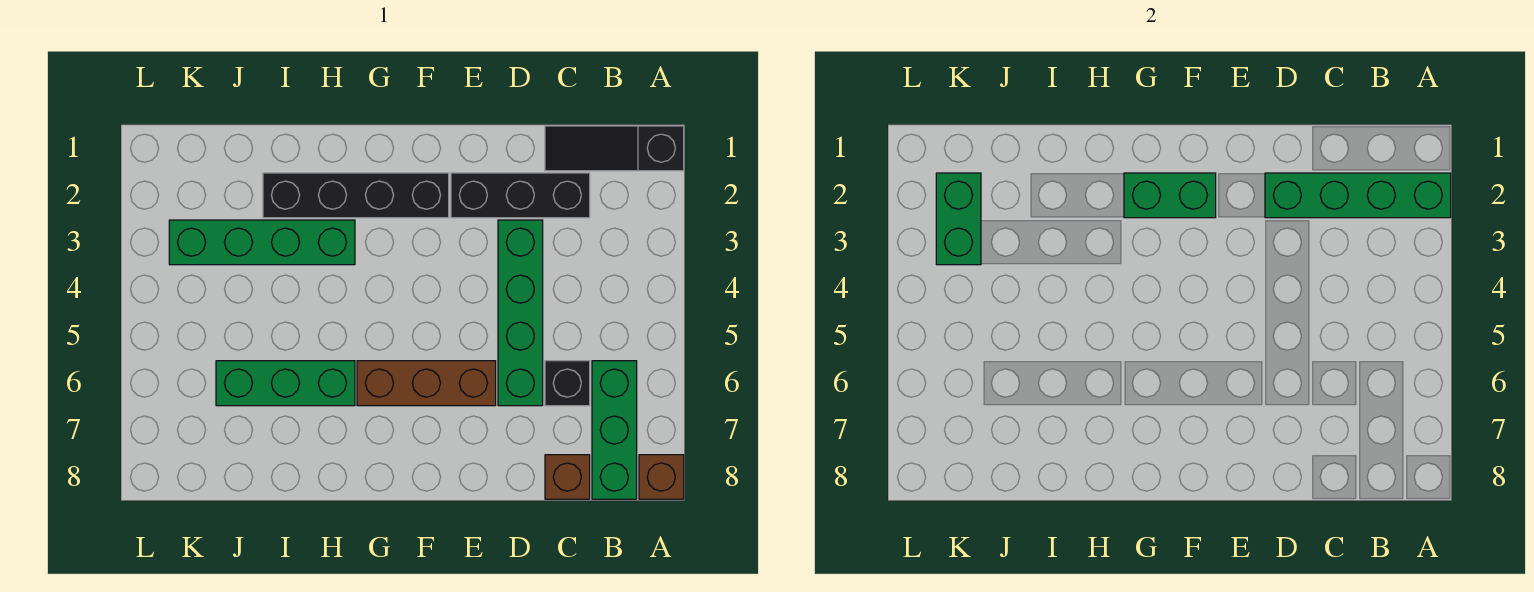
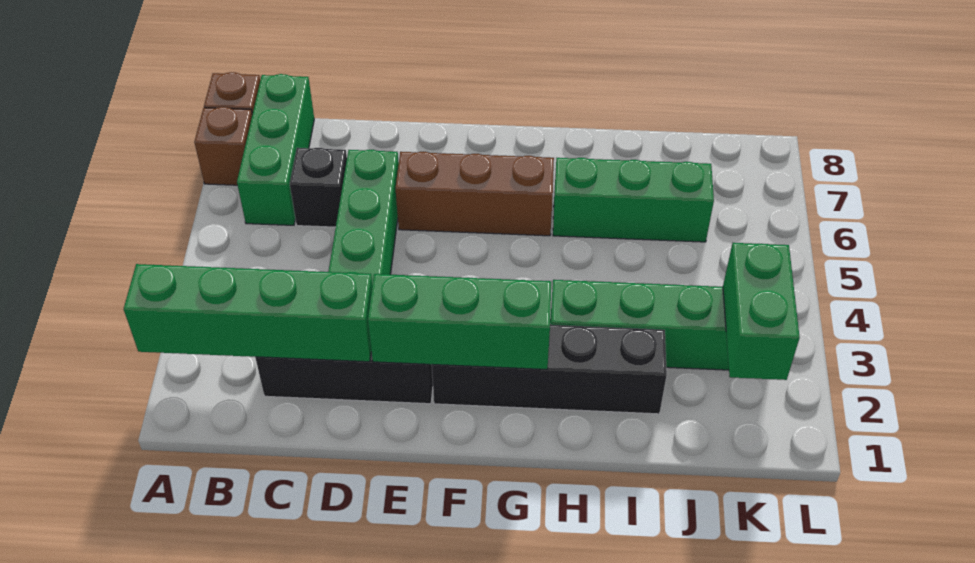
black slope A1:C1 level 1 top A -> none
brown brick C8 level 1 -> brown brick A7 level 1
green brick F2:G2 level 2 -> green brick E2:G2 level 2

